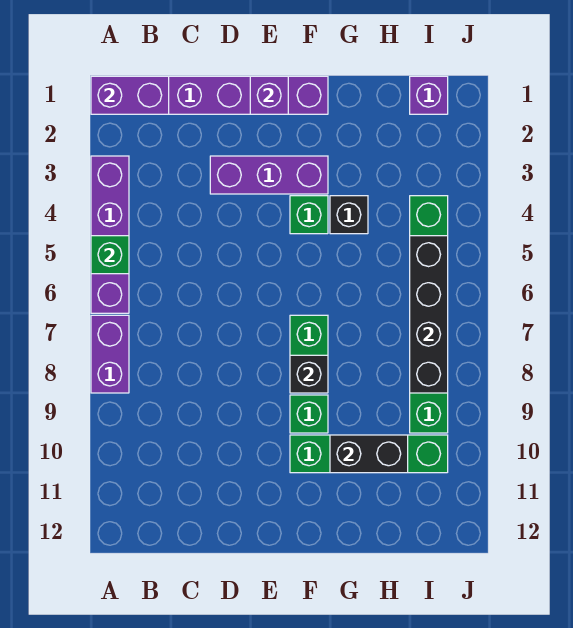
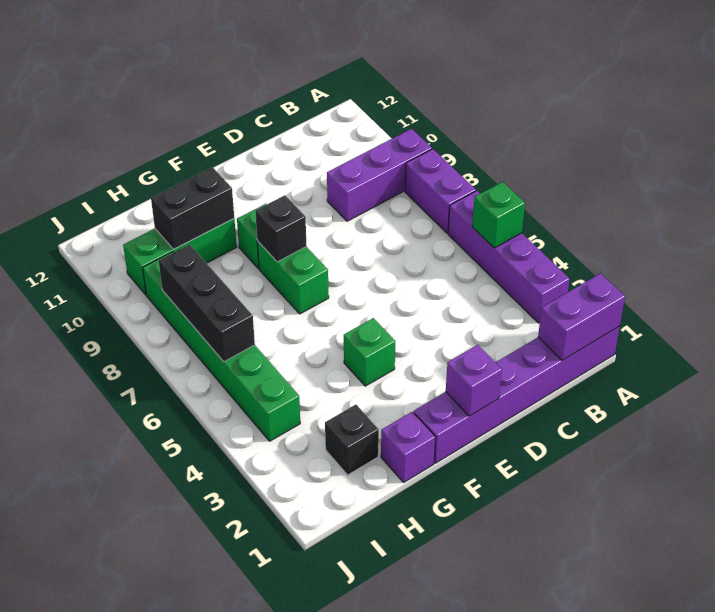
purple brick D3:F3 level 1 -> purple brick A9:C9 level 1
green brick F10:I10 level 1 -> green brick G10:I10 level 1
black brick G4 level 1 -> black brick H2 level 1
purple brick I1 level 1 -> purple brick G1 level 1
black brick I5:I8 level 2 -> black brick I6:I8 level 2

